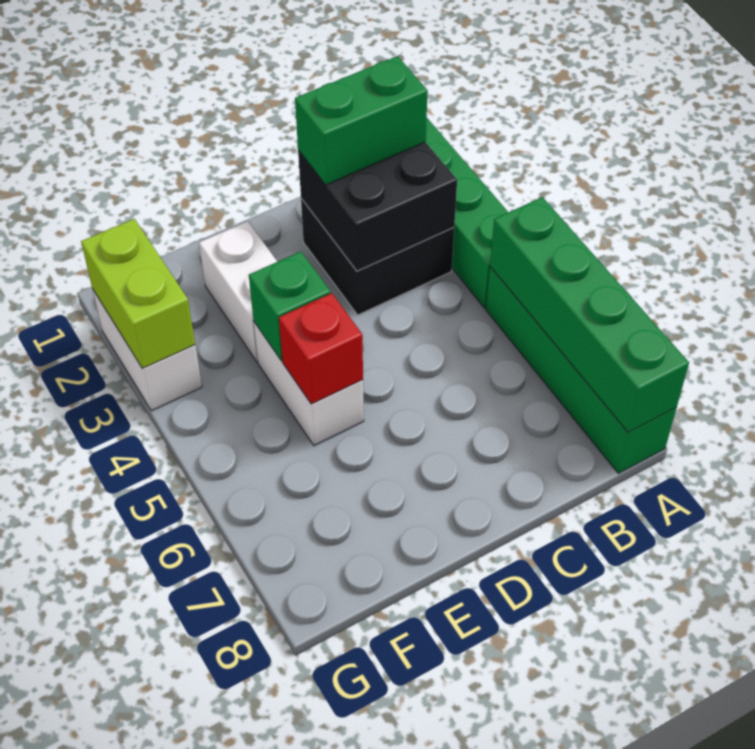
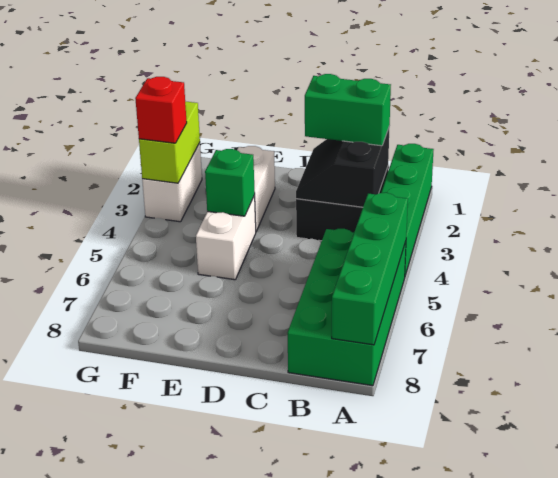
green brick A5:A8 level 1 -> green brick A5:B8 level 1
black brick B2:C3 level 2 -> black slope B2:C3 level 2 top B
red brick E5 level 2 -> red brick G3 level 3

